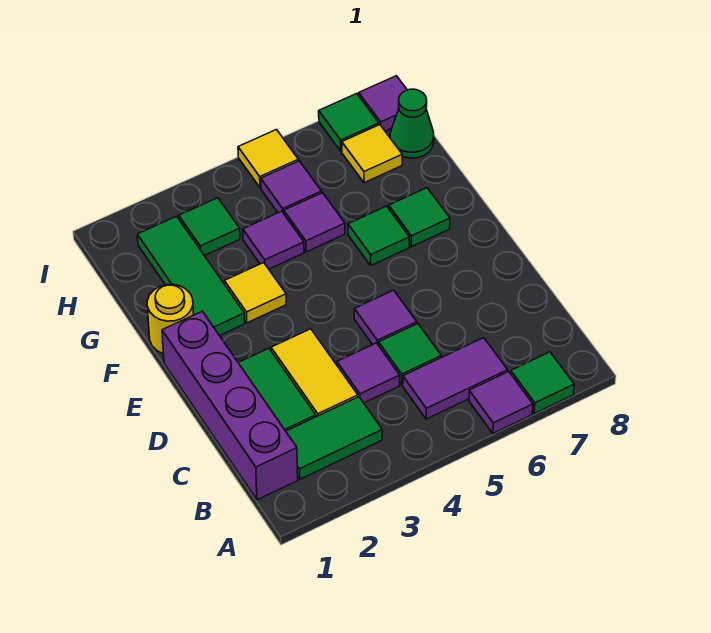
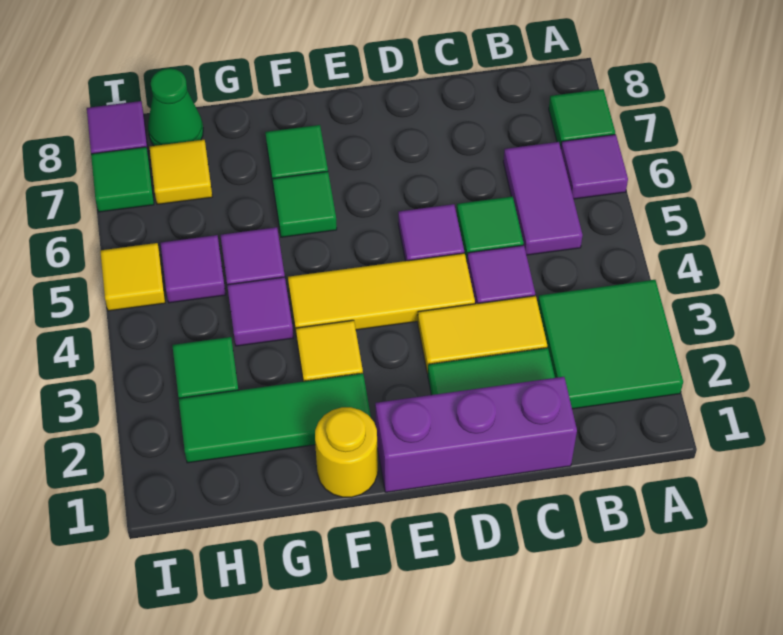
purple brick B1:E1 level 1 -> purple brick C1:E1 level 1
green tile B2:B3 level 1 -> green tile A2:B3 level 1
none -> yellow tile D4:F4 level 1

